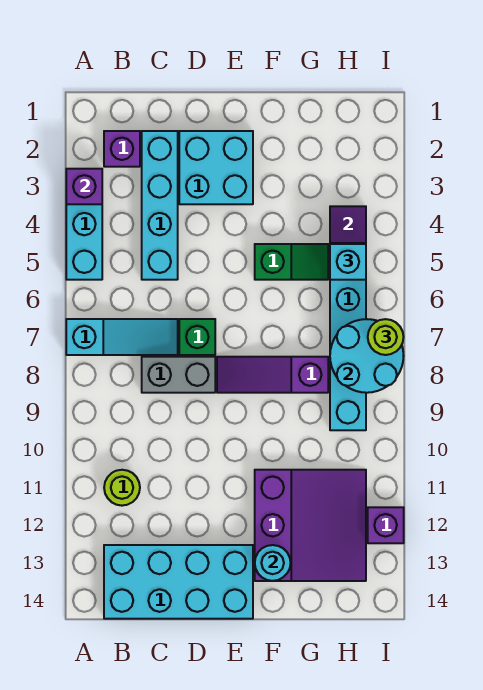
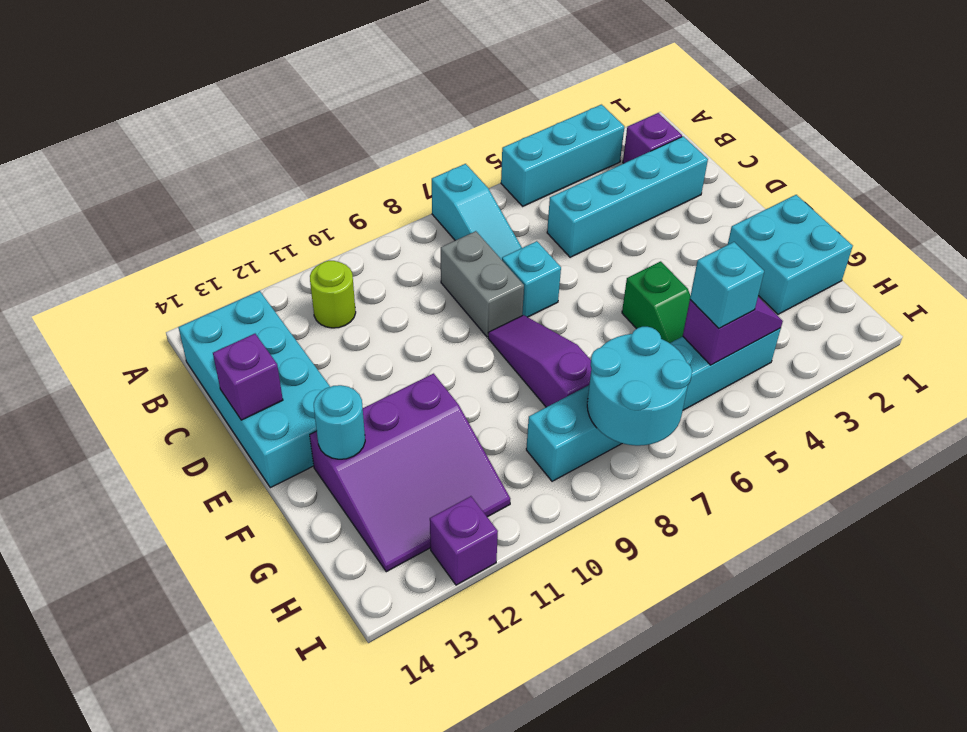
purple brick A3 level 2 -> purple brick D14 level 2
cyan brick D2:E3 level 1 -> cyan brick F1:G2 level 1
green brick D7 level 1 -> cyan brick D7 level 1
lime round brick I7 level 3 -> none

